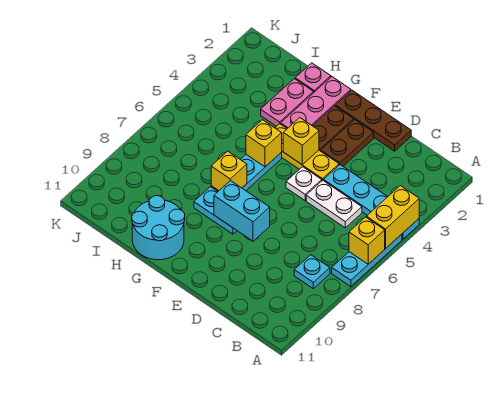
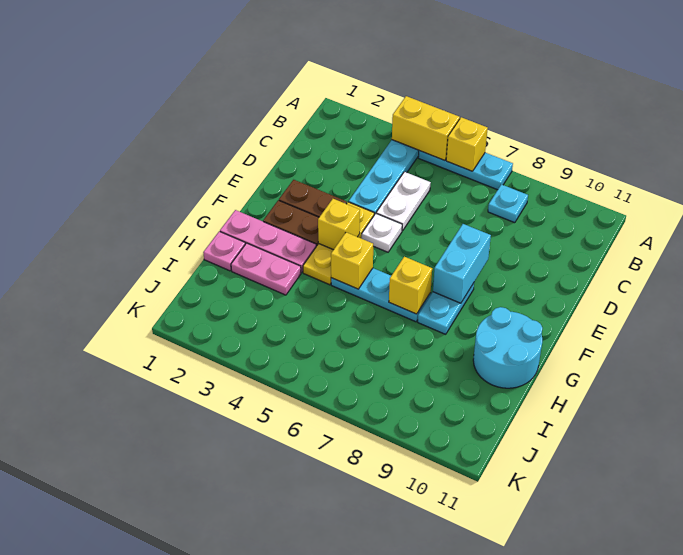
brown plate D1:F1 level 1 -> none

